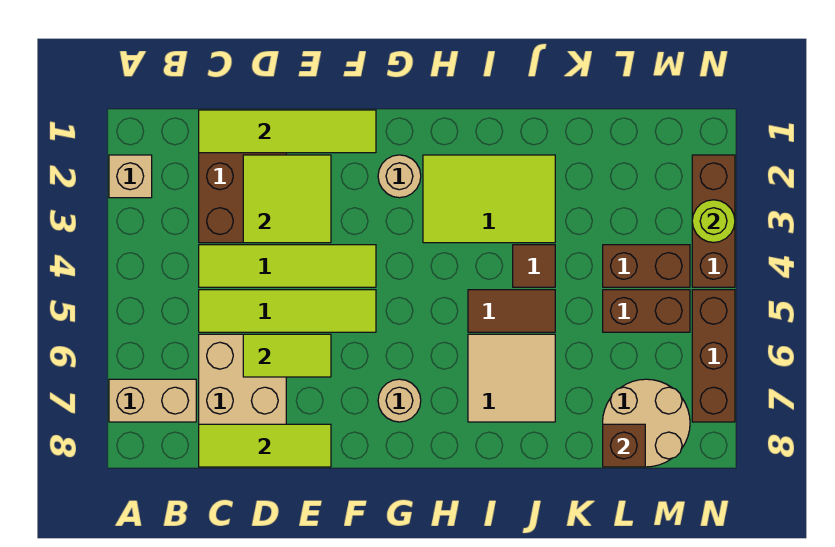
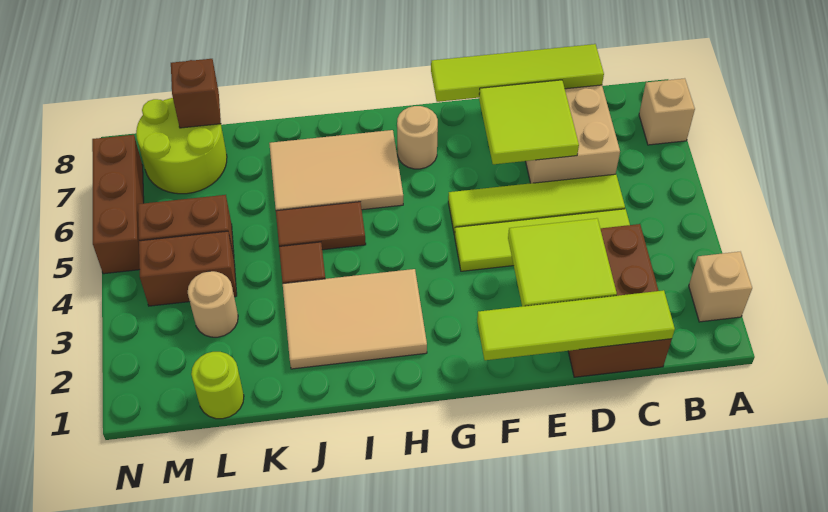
tan brick A7:B7 level 1 -> tan brick A7 level 1
lime tile C8:E8 level 2 -> lime tile C8:F8 level 2
lime tile D6:E6 level 2 -> lime tile D6:E7 level 2
tan round brick G2 level 1 -> tan round brick L3 level 1
lime tile H2:J3 level 1 -> tan tile H2:J3 level 1
tan tile I6:J7 level 1 -> tan tile H6:J7 level 1
tan round brick L7:M8 level 1 -> lime round brick L7:M8 level 1
brown brick N2:N4 level 1 -> none
lime round brick N3 level 2 -> lime round brick L1 level 1

